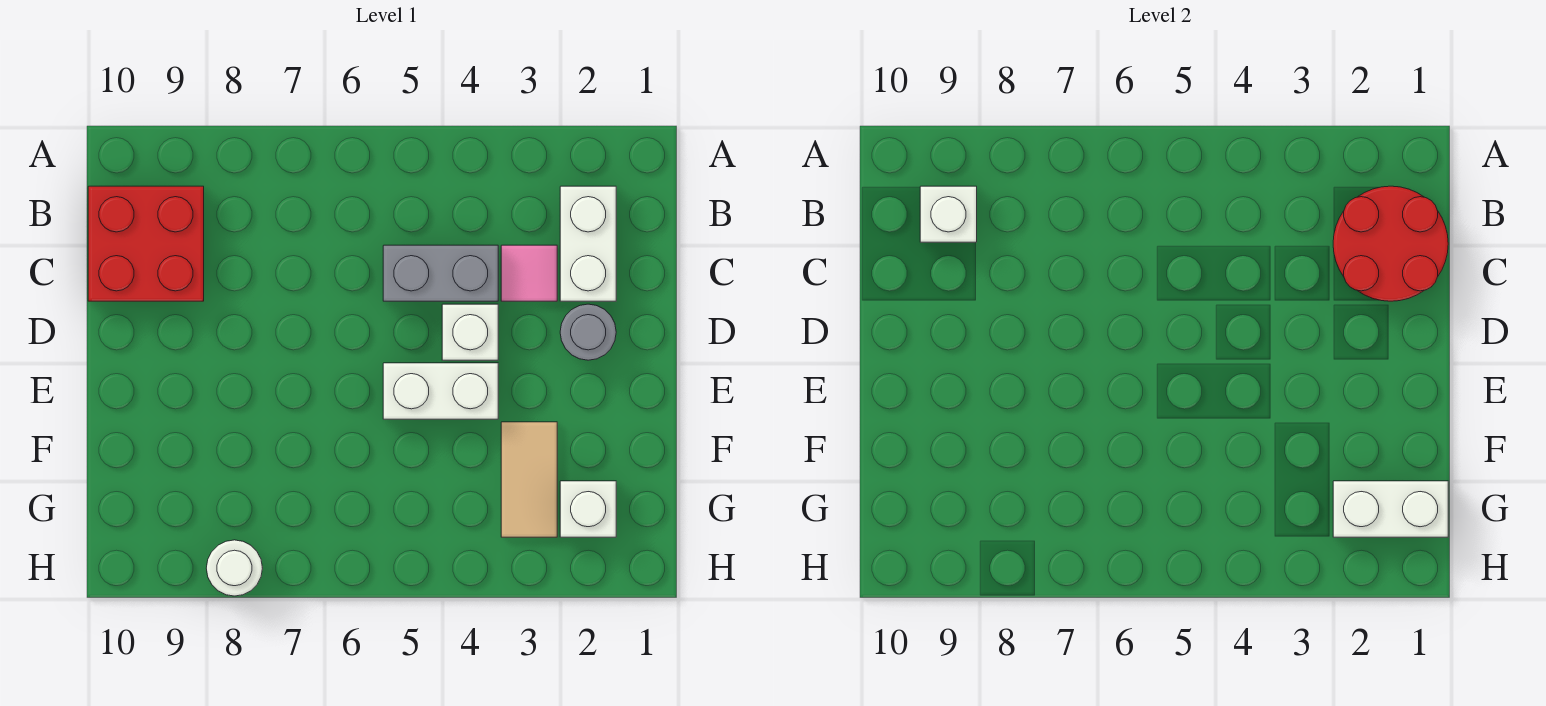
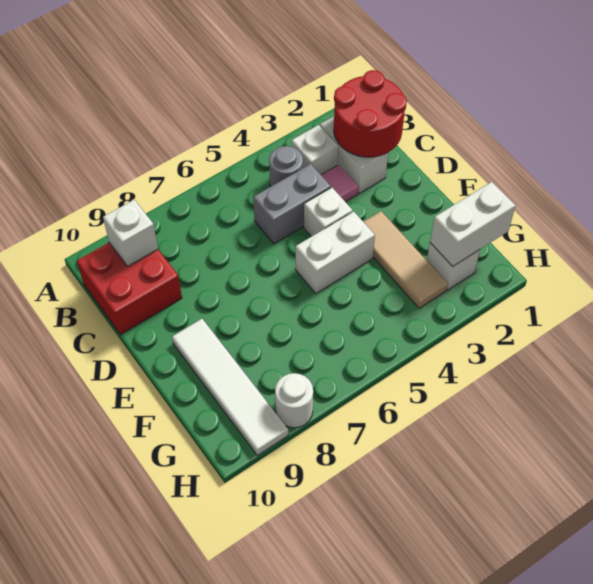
none -> white brick B3 level 1
grey round brick D2 level 1 -> grey round brick B4 level 1
none -> white tile E9:H9 level 1
tan tile F3:G3 level 1 -> tan tile E3:G3 level 1

